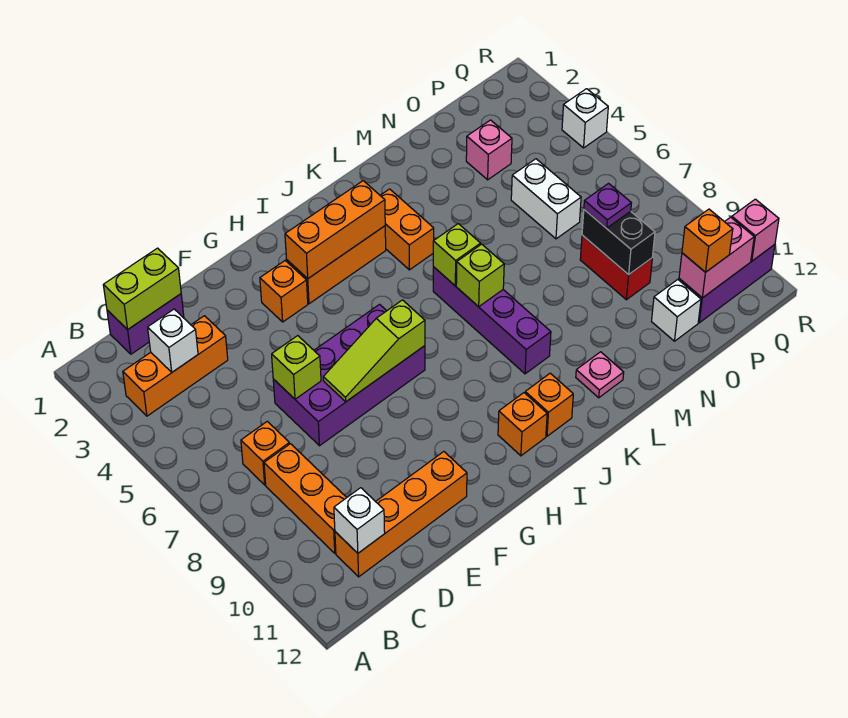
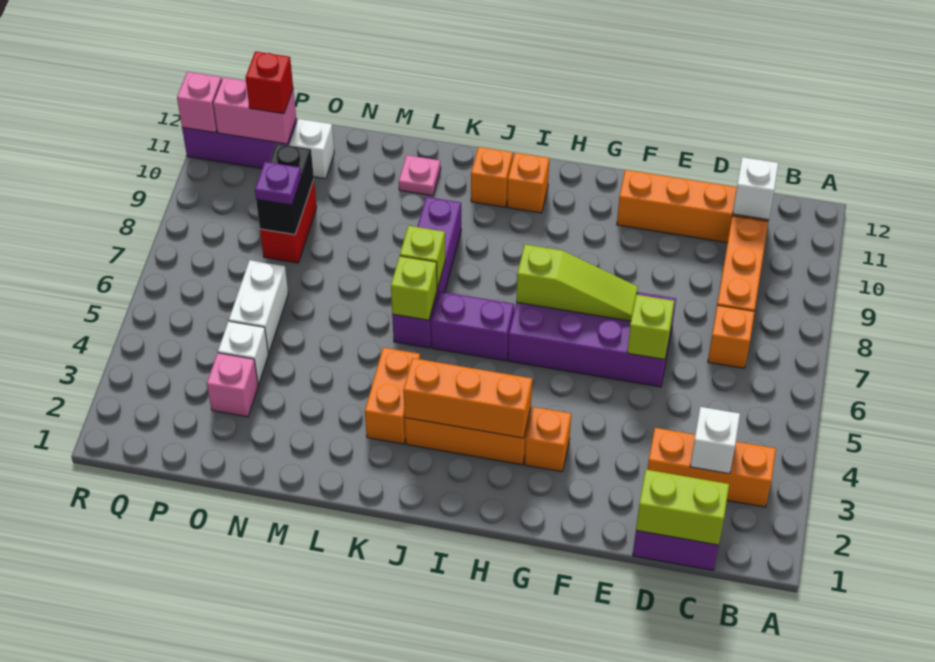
none -> purple brick I6:J6 level 1
orange brick P11 level 3 -> red brick P11 level 3
white brick R4 level 1 -> white brick O4 level 1

